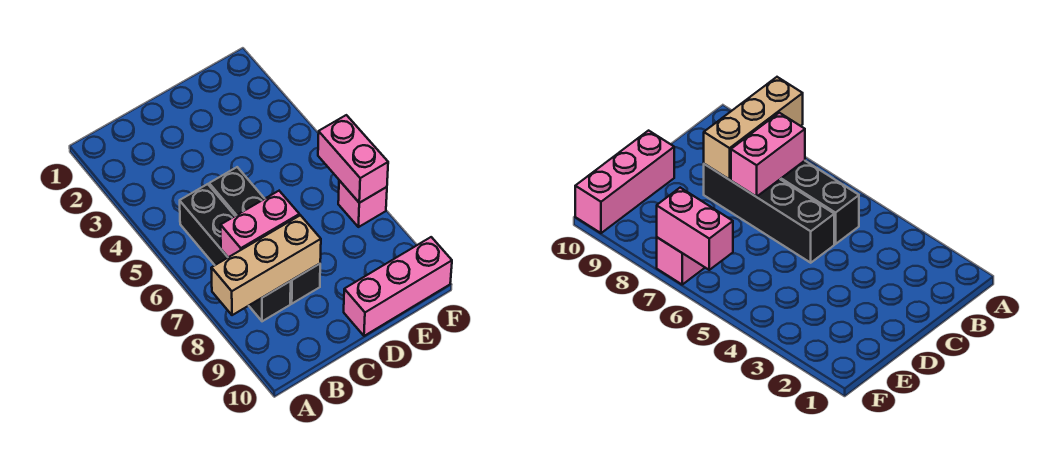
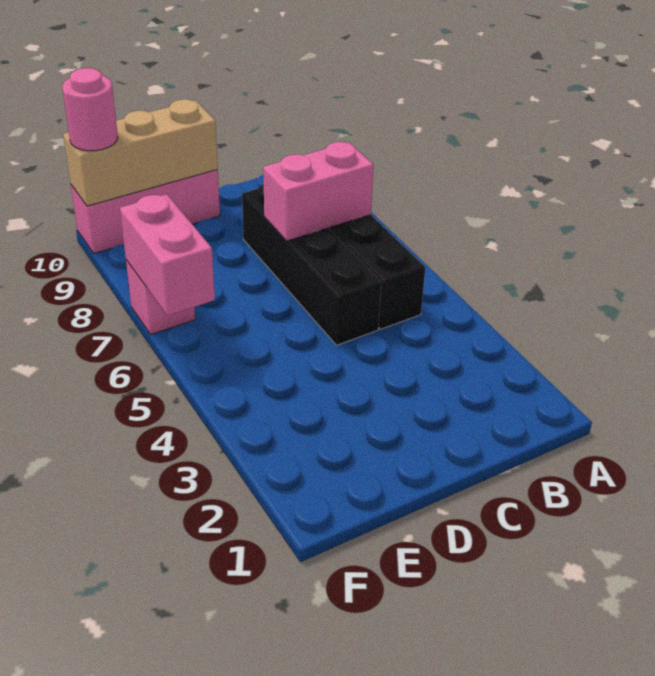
tan brick A8:C8 level 2 -> tan brick D10:F10 level 2
none -> pink round brick F10 level 3

